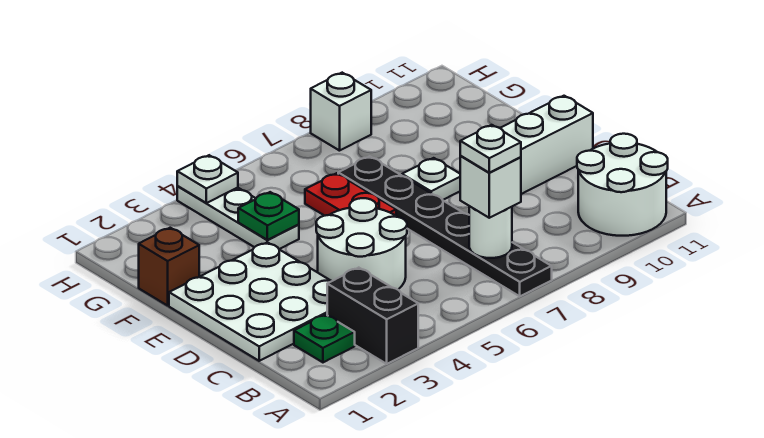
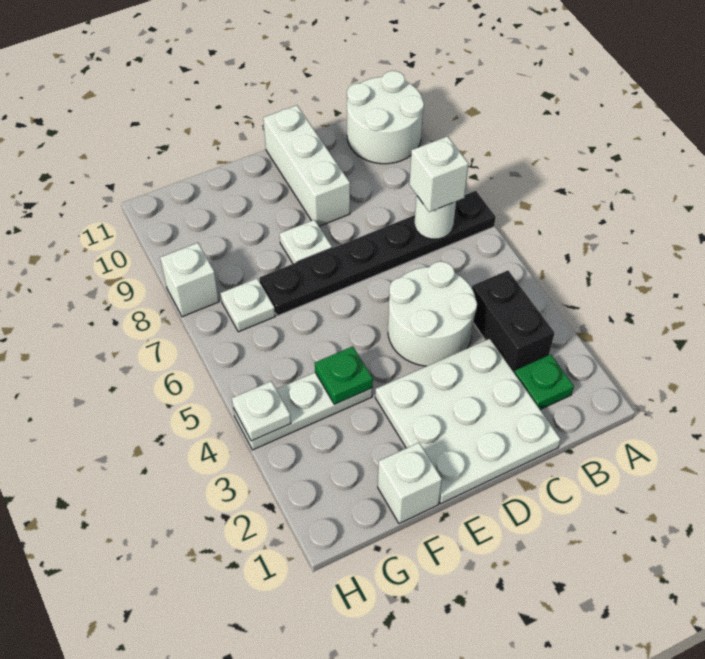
black brick A3:B3 level 1 -> black brick B3:B4 level 1
white plate B7 level 4 -> white plate G7 level 1
red plate E6:F6 level 1 -> none
brown brick F1 level 1 -> white brick F1 level 1

